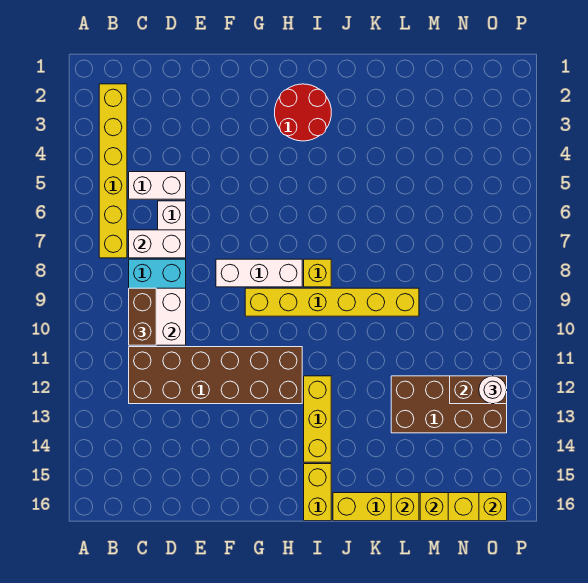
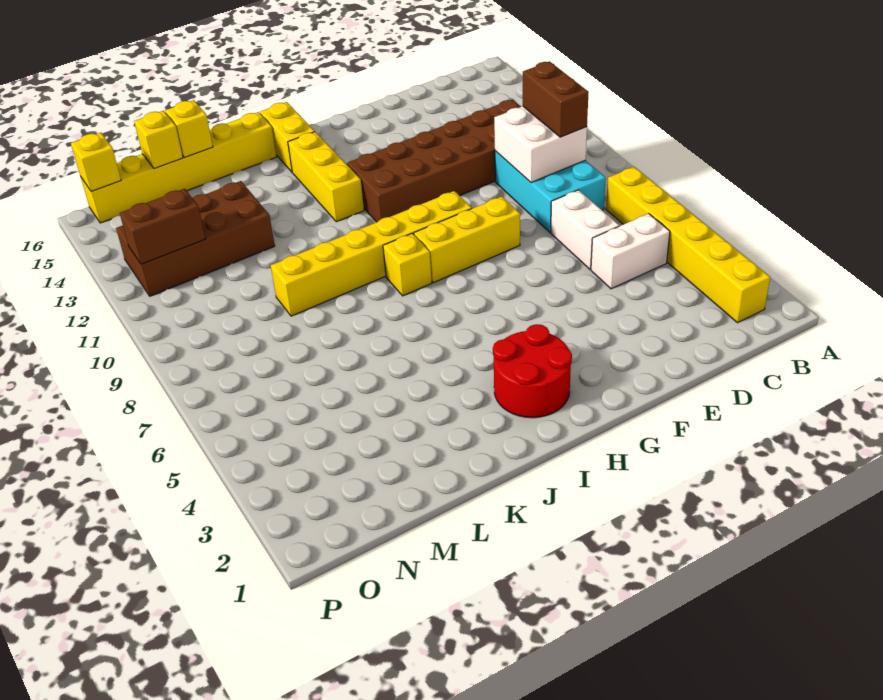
white brick C7:D7 level 2 -> none
white brick F8:H8 level 1 -> yellow brick F8:H8 level 1
white round brick O12 level 3 -> none

